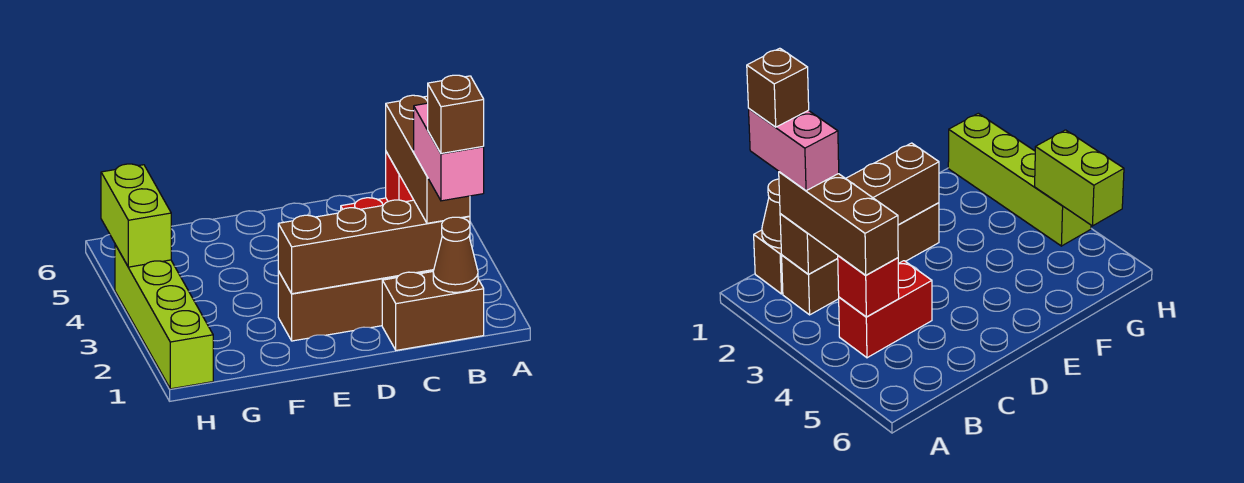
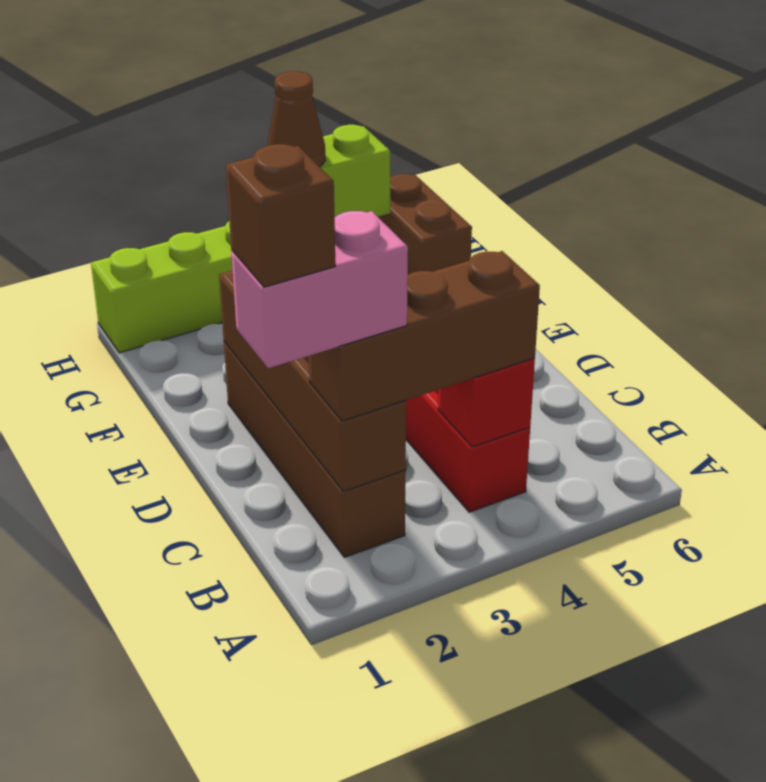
brown brick B1:C1 level 1 -> brown brick G6:H6 level 1
brown cone B1 level 2 -> brown cone H4 level 3

